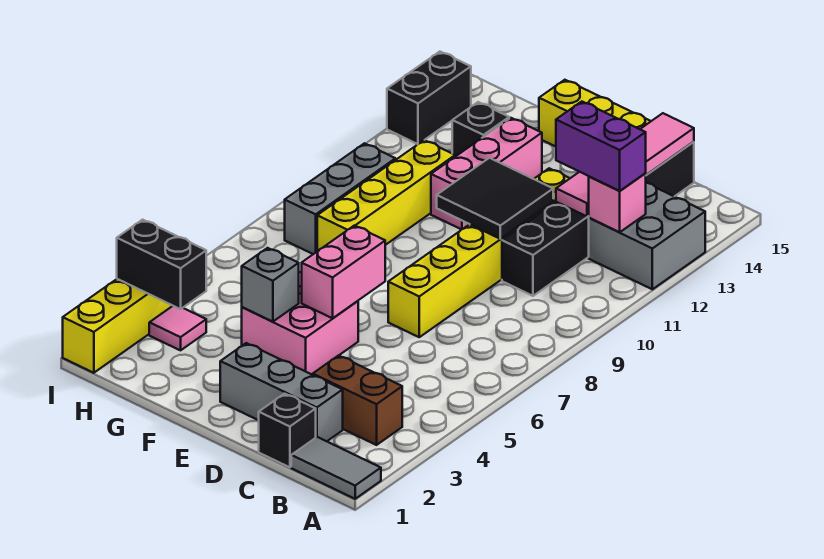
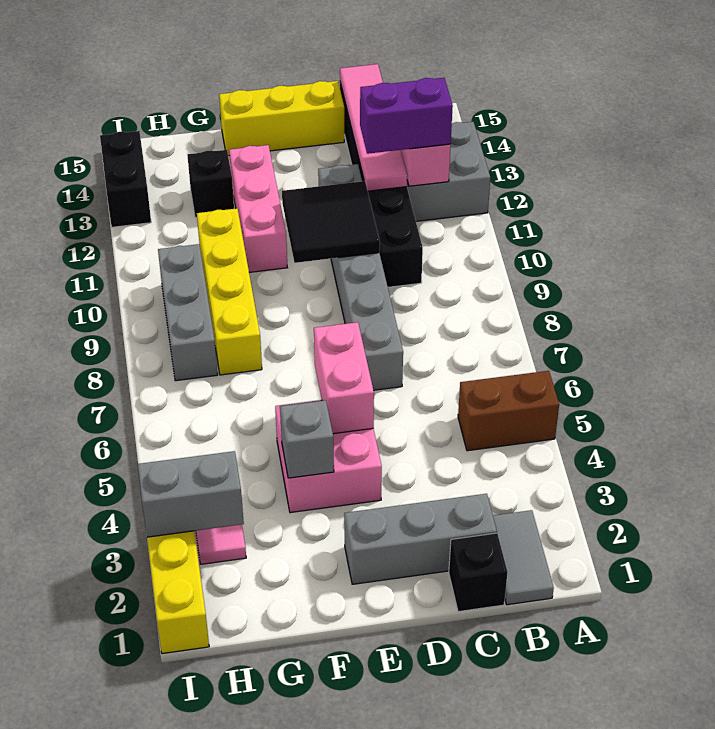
grey tile A1:B1 level 1 -> grey tile B1:B2 level 1
brown brick B3:C3 level 1 -> brown brick A5:B5 level 1
yellow brick D7:D12 level 1 -> grey brick D7:D12 level 1
black brick H3:I3 level 2 -> grey brick H3:I3 level 2

